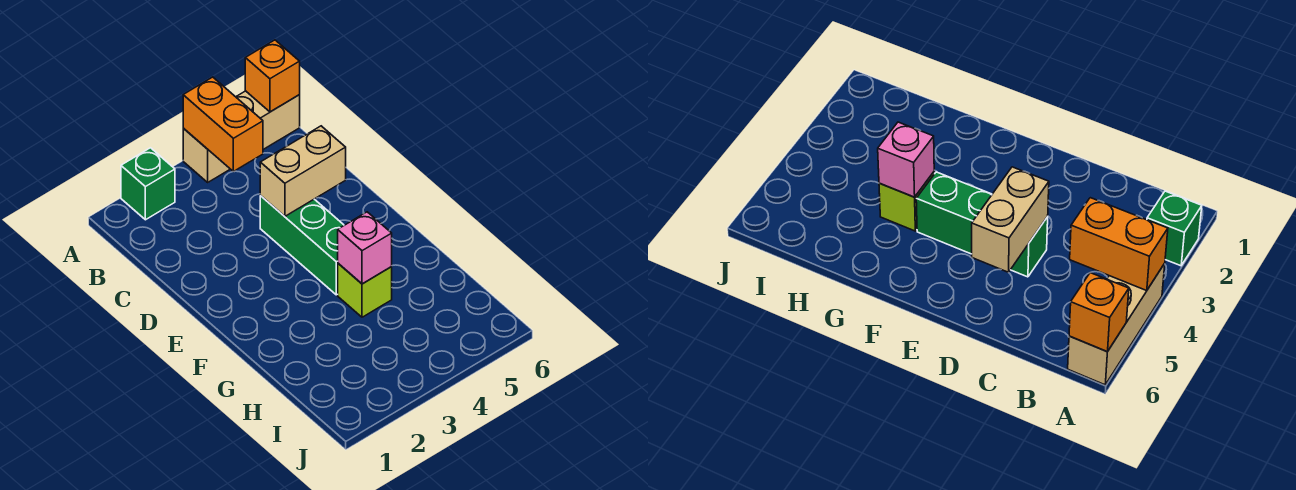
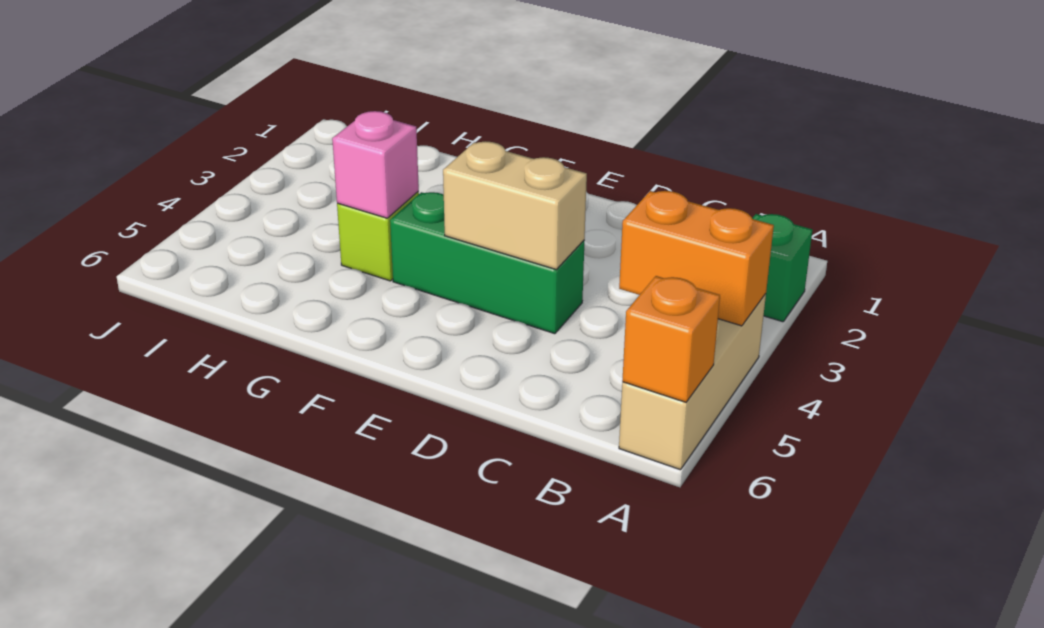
tan brick D4:D5 level 2 -> tan brick D4:E4 level 2

